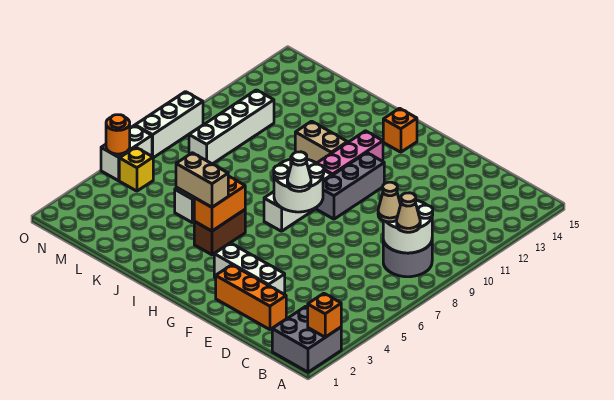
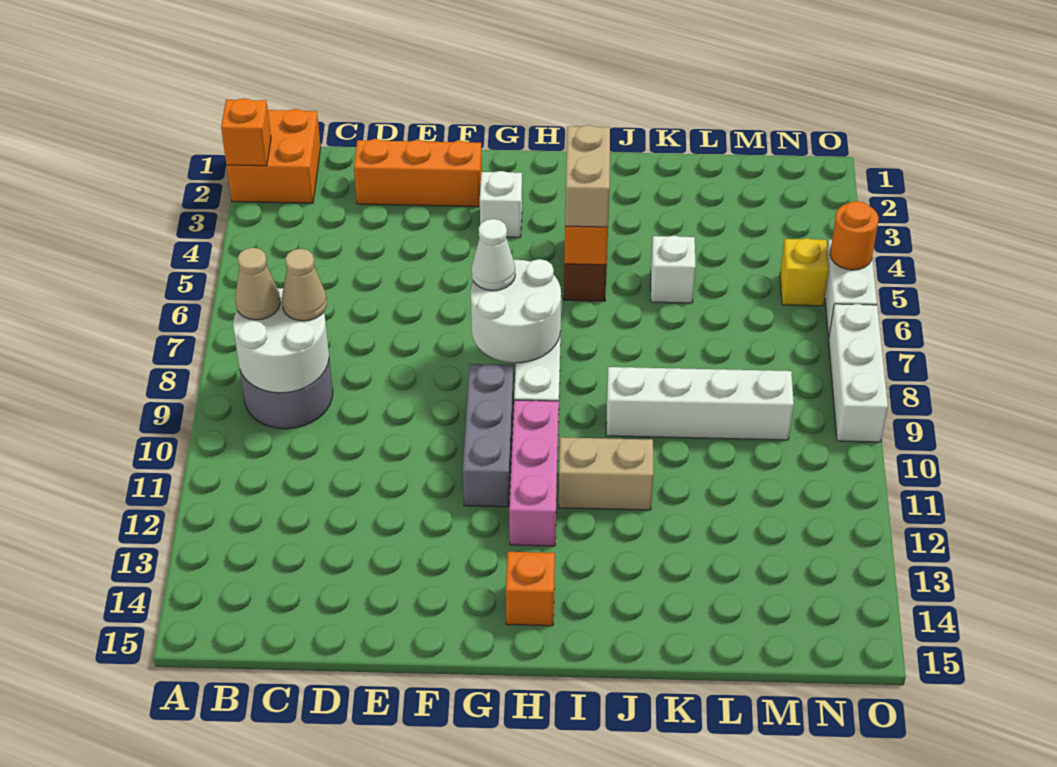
grey brick A1:B2 level 1 -> orange brick A1:B2 level 1
white brick E3:G3 level 1 -> white brick G3 level 1
tan brick I4:J4 level 3 -> tan brick I4:I5 level 3
white brick M8:M11 level 1 -> white brick J9:M9 level 1

